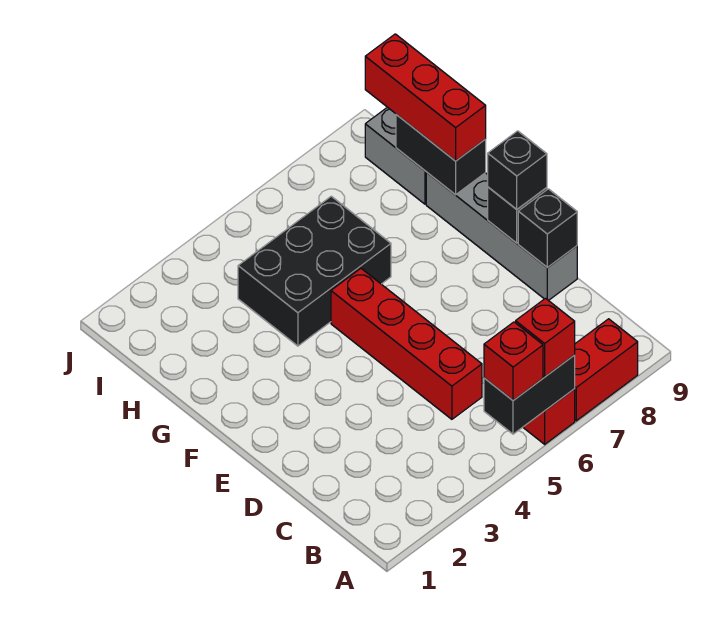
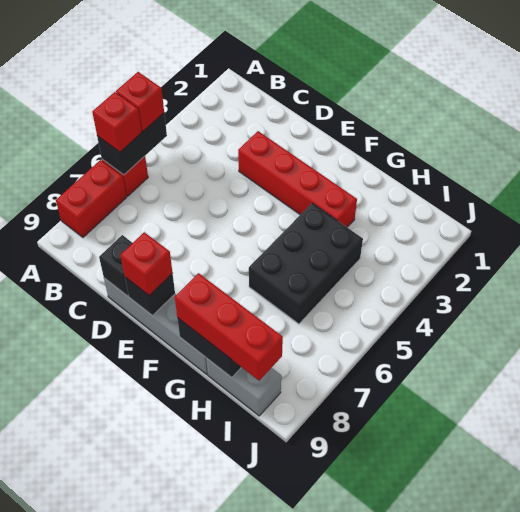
red brick C5:F5 level 1 -> red brick D3:G3 level 1
black brick E9 level 3 -> red brick E9 level 3

